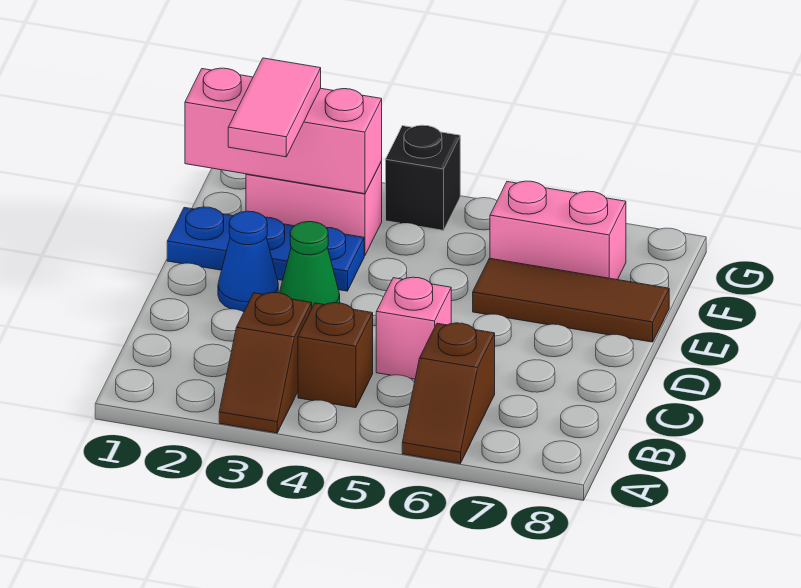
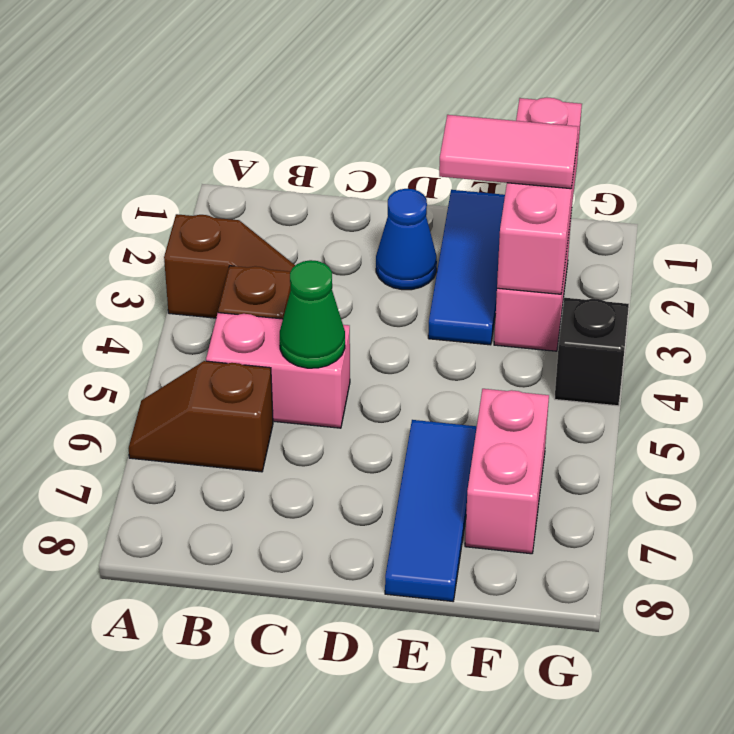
brown slope A3:B3 level 1 top B -> brown slope A3:B3 level 1 top A
pink brick C5 level 1 -> pink brick B5:C5 level 1
green cone D3 level 1 -> green cone C5 level 2
blue plate E1:E3 level 1 -> blue tile E1:E3 level 1
brown tile E6:E8 level 1 -> blue tile E6:E8 level 1

